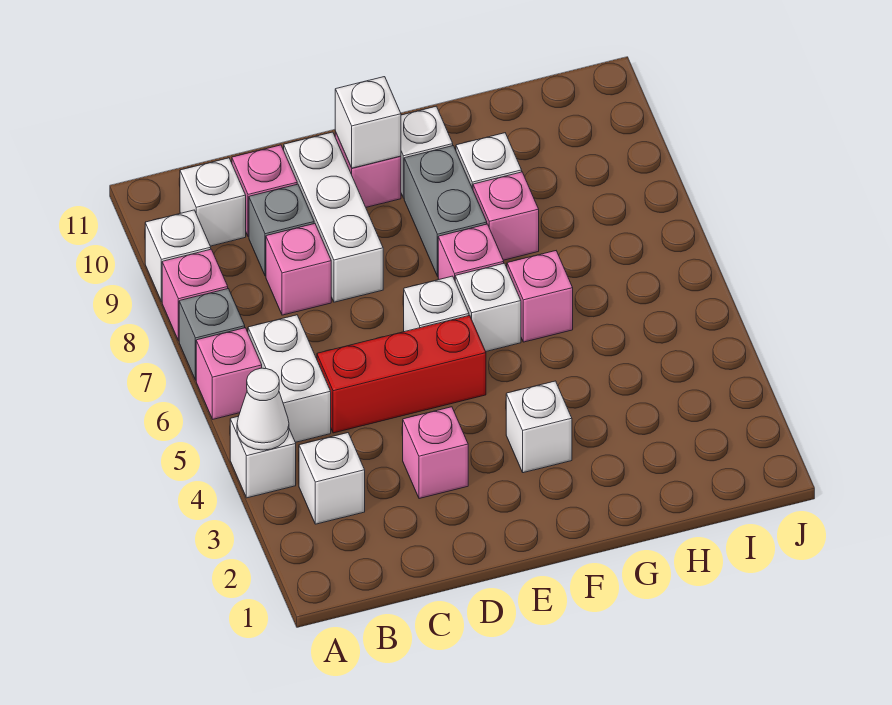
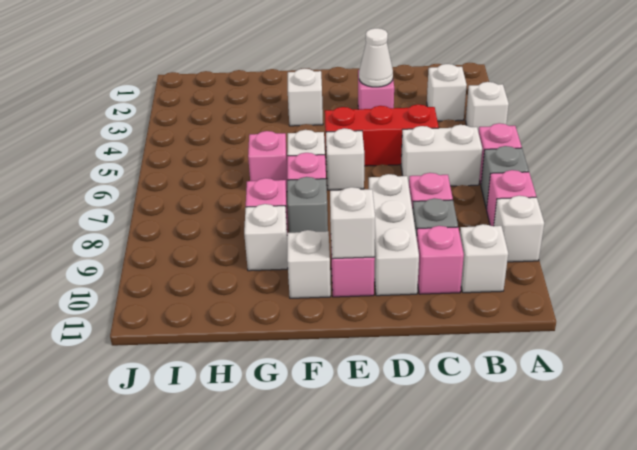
white cone A4 level 2 -> white cone D3 level 2
white brick B5:B6 level 1 -> white brick B6:C6 level 1
grey brick F8:F9 level 1 -> grey brick F8 level 1

